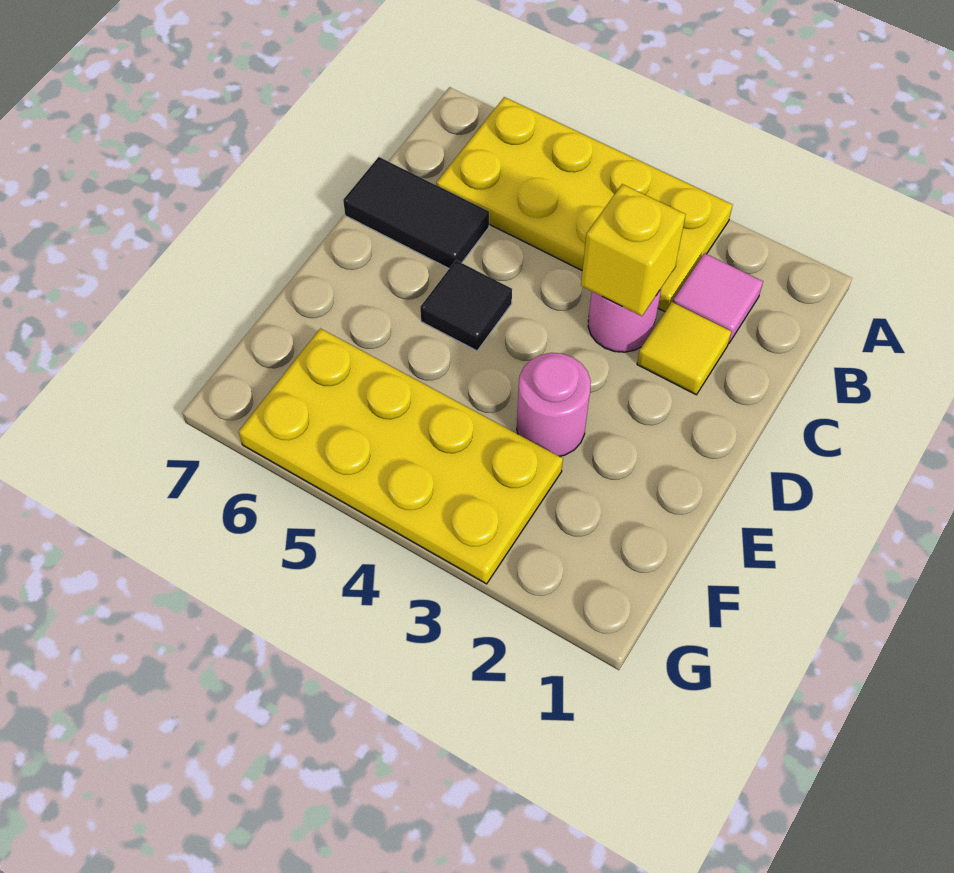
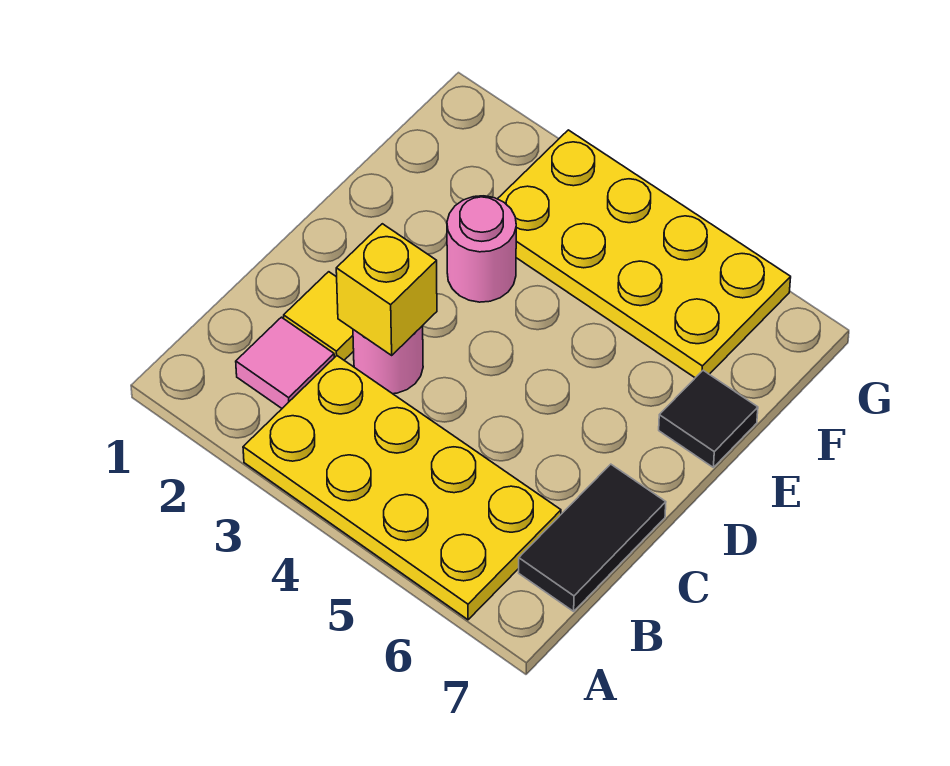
black tile C6:C7 level 1 -> black tile B7:C7 level 1
black tile D5 level 1 -> black tile E7 level 1

